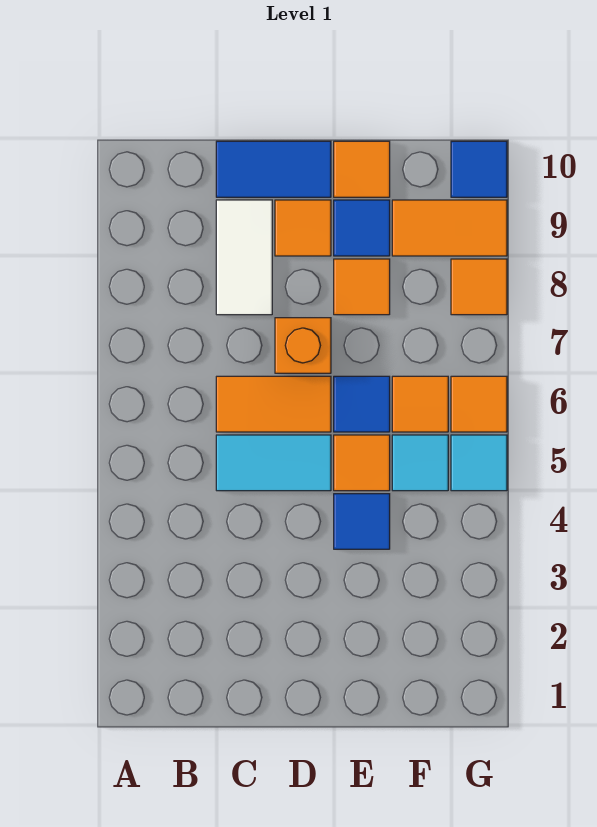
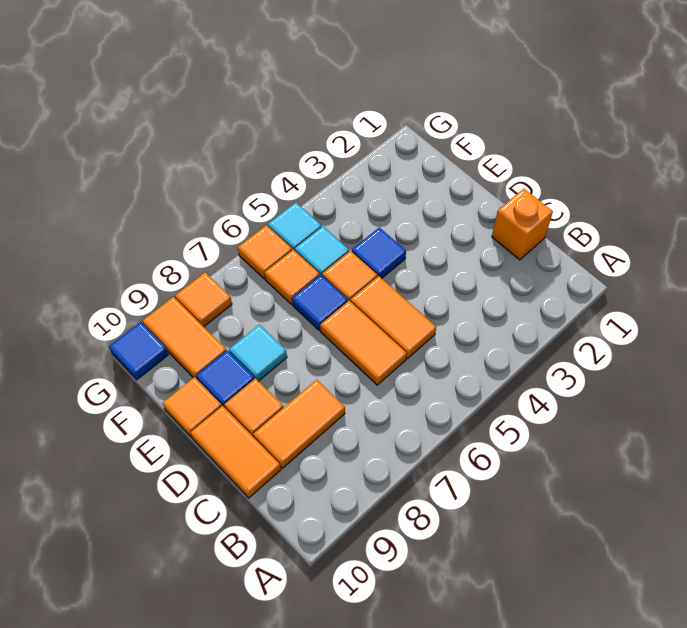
cyan tile C5:D5 level 1 -> orange tile C5:D5 level 1
white tile C8:C9 level 1 -> orange tile C8:C9 level 1
blue tile C10:D10 level 1 -> orange tile C10:D10 level 1
orange brick D7 level 1 -> orange brick C1 level 1
orange tile E8 level 1 -> cyan tile E8 level 1

